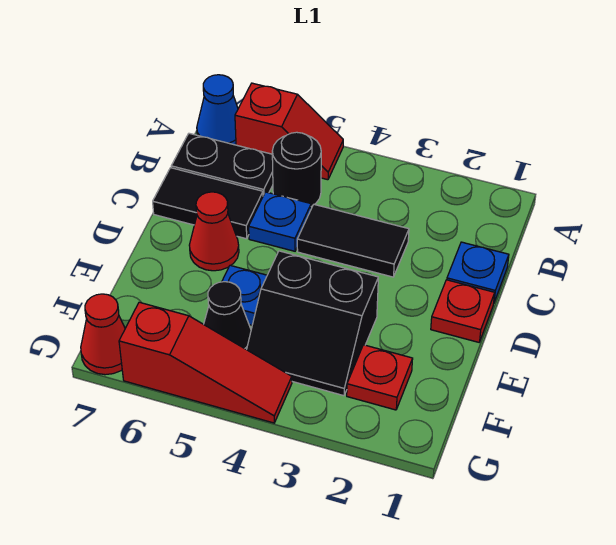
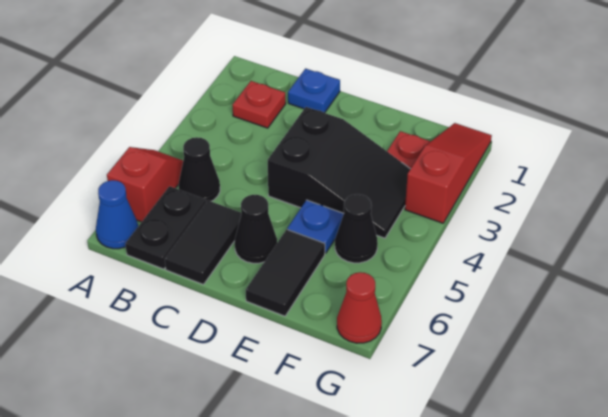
black round brick B5 level 1 -> black cone B5 level 1
black tile C3:C4 level 1 -> black tile E6:E7 level 1
blue plate C5 level 1 -> none
red plate D1 level 1 -> red plate B2 level 1
red cone D6 level 1 -> black cone D6 level 1
black slope E3:F4 level 1 top E -> black slope D3:F4 level 1 top D
red slope G4:G6 level 1 top 6 -> red slope G1:G3 level 1 top 3

